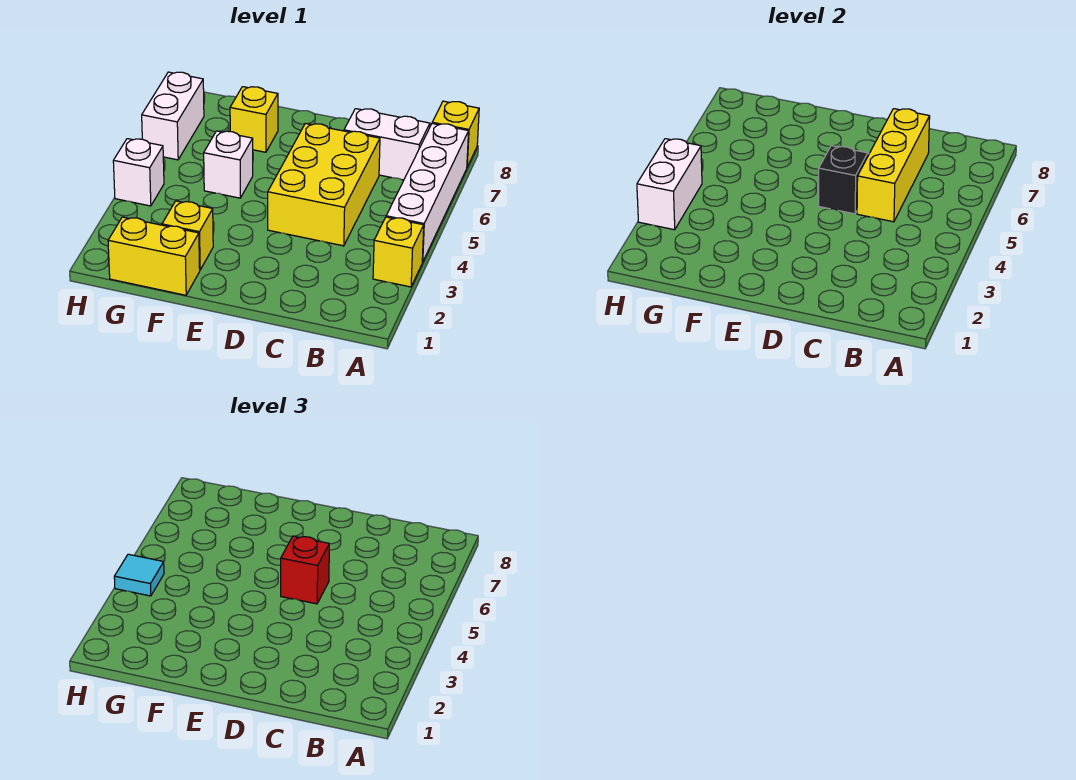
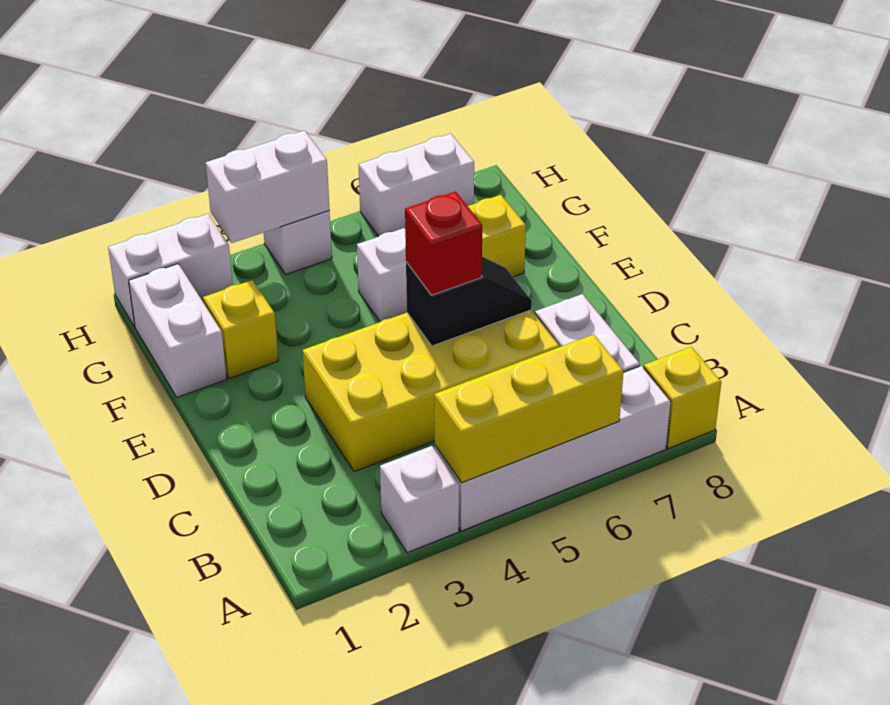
yellow brick A3 level 1 -> white brick A3 level 1
yellow brick C4:D6 level 1 -> yellow brick C3:D6 level 1
yellow brick C5:C7 level 2 -> yellow brick A4:A6 level 2
yellow brick F1:G1 level 1 -> white brick F1:G1 level 1
none -> white brick H1:H2 level 1
cyan tile H4 level 3 -> none

